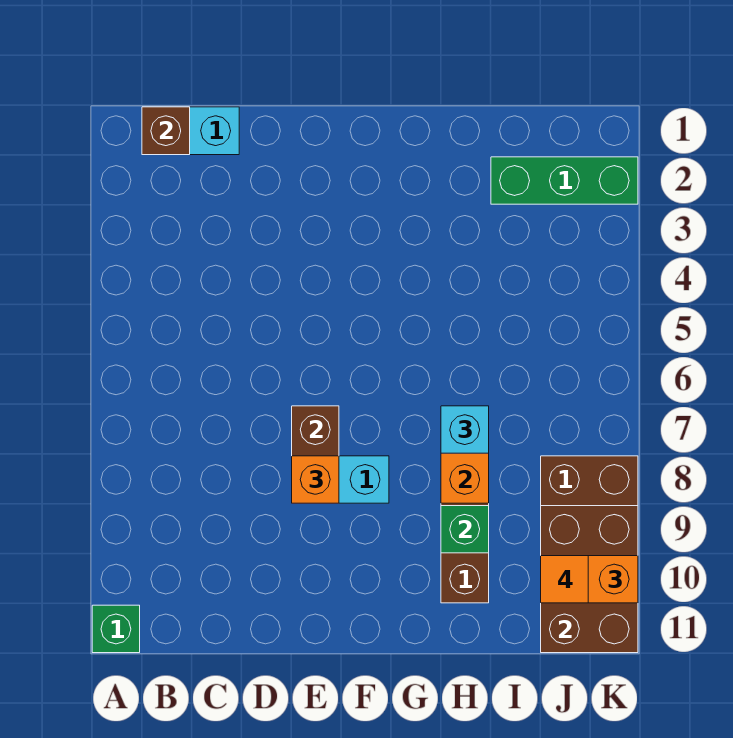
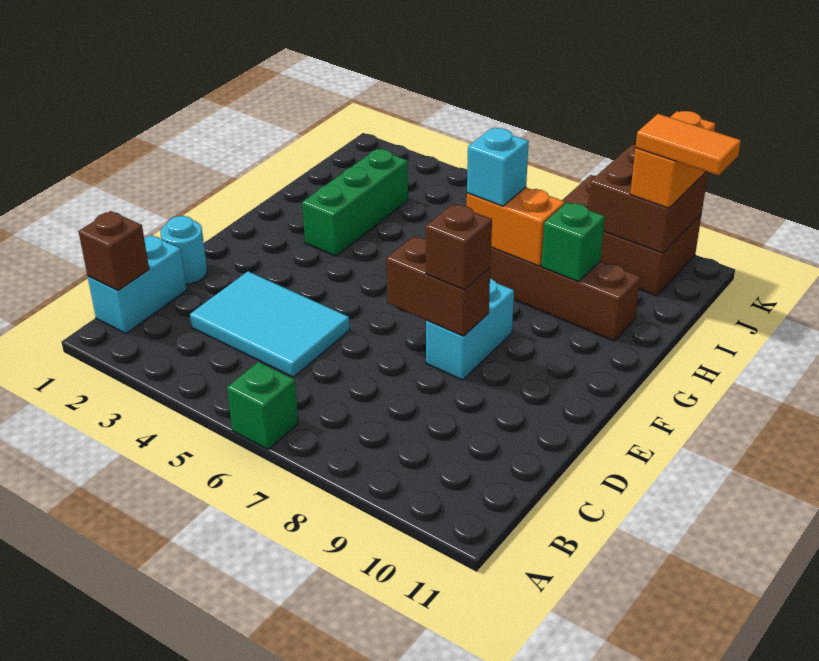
green brick A11 level 1 -> green brick A6 level 1
none -> cyan tile C3:D5 level 1
none -> cyan round brick D1 level 1
orange brick E8 level 3 -> brown brick E8 level 3
green brick I2:K2 level 1 -> green brick G3:I3 level 1
brown brick J9:K11 level 2 -> brown brick J9:K10 level 2
orange tile J10 level 4 -> orange tile J10:J11 level 4

